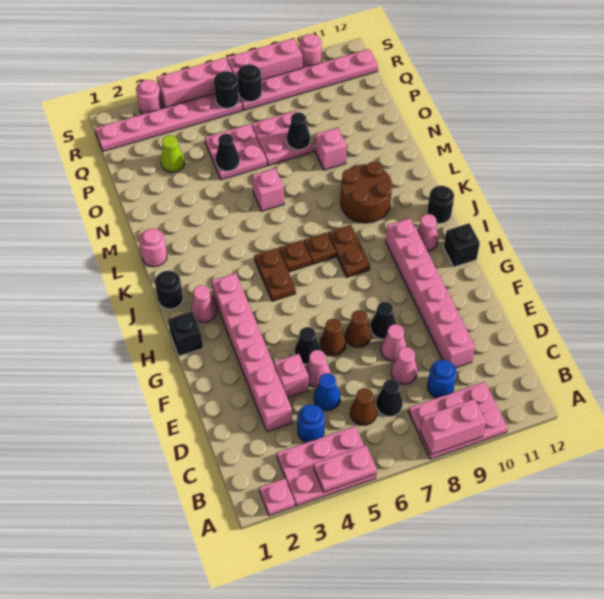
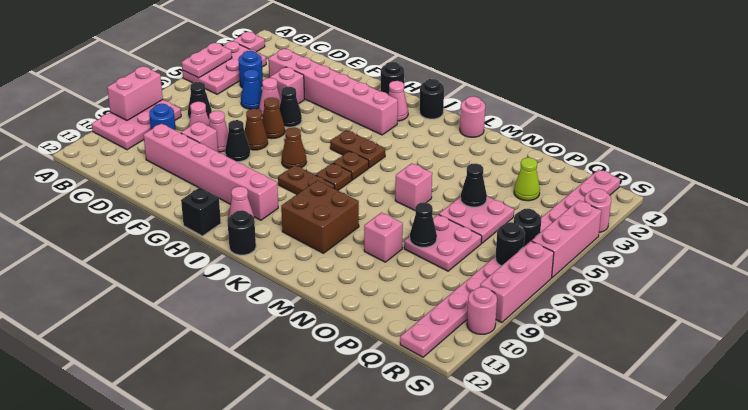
brown cone C6 level 1 -> brown cone H7 level 1
none -> pink brick E9 level 1
black brick H1 level 1 -> black round brick H1 level 1
brown round brick K9:L10 level 1 -> brown brick K9:L10 level 1

